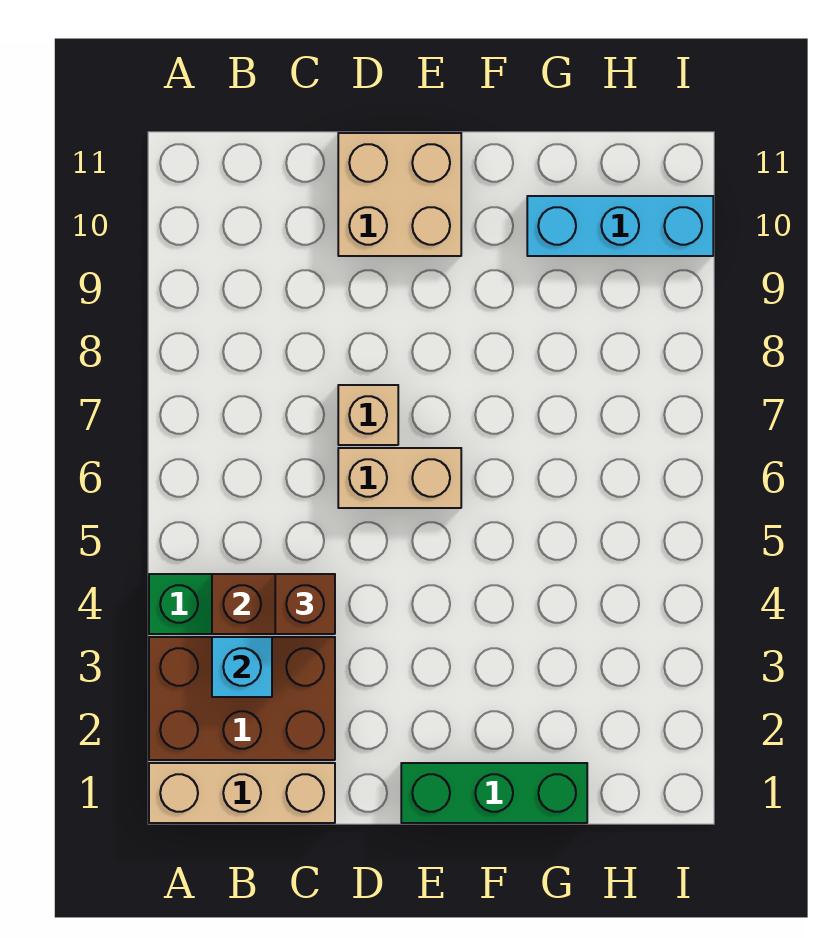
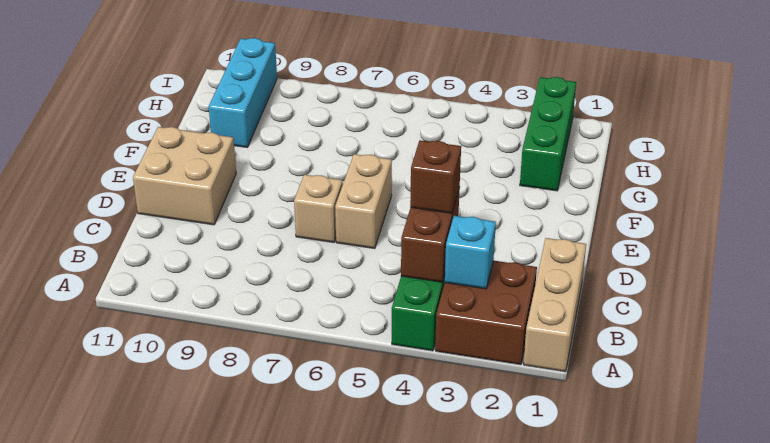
brown brick A2:C3 level 1 -> brown brick A2:B3 level 1
green brick E1:G1 level 1 -> green brick G2:I2 level 1

